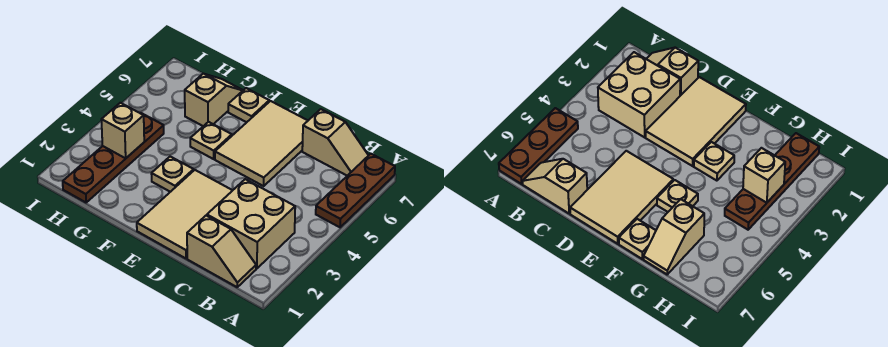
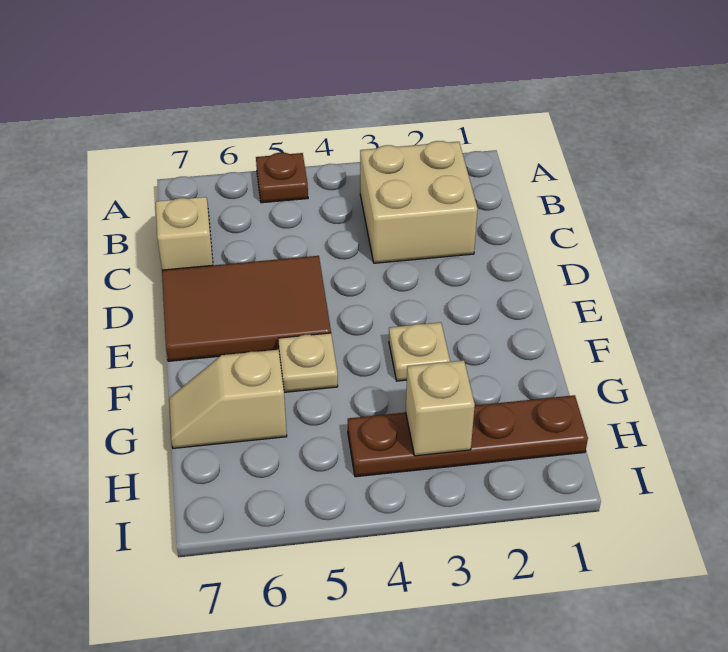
brown plate A5:A7 level 1 -> brown plate A5 level 1
tan slope B1:C1 level 1 top C -> none
tan tile D1:E3 level 1 -> none
tan tile D5:E7 level 1 -> brown tile D5:E7 level 1
tan plate F7 level 1 -> none

